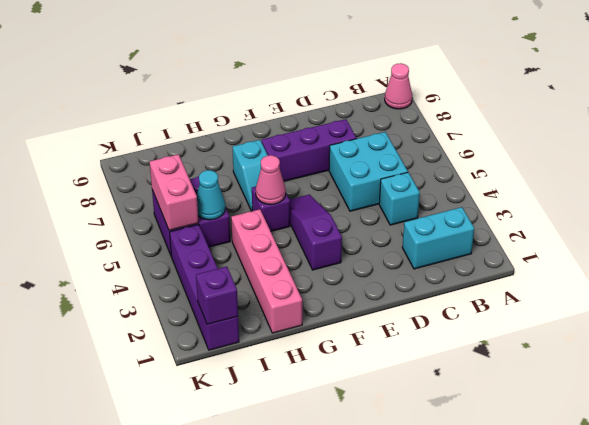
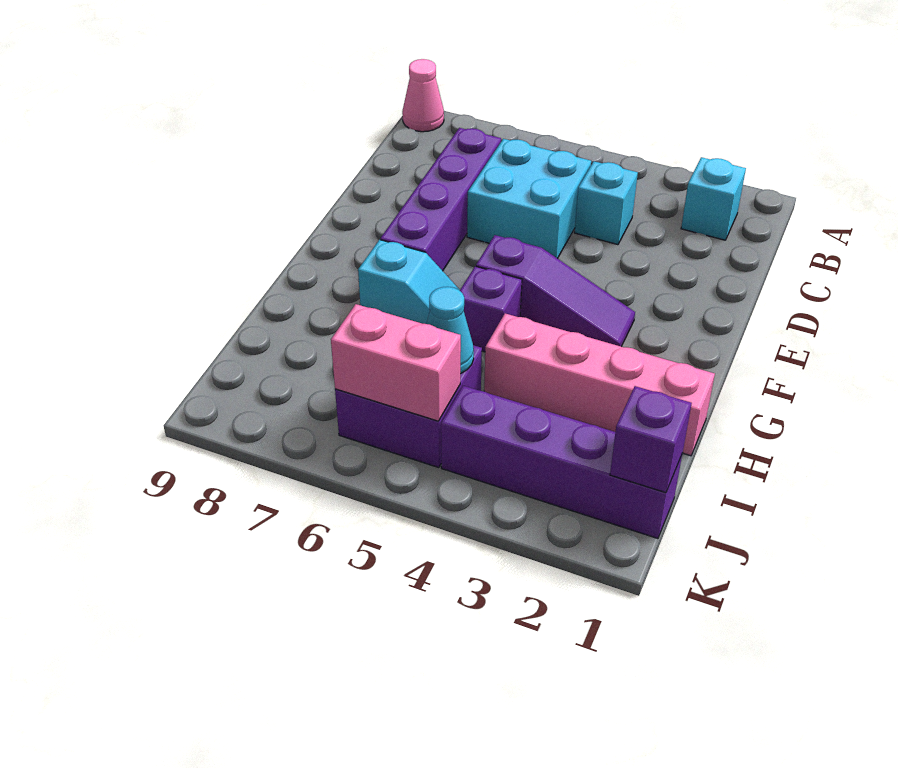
cyan brick B2:C2 level 1 -> cyan brick B2 level 1
purple brick D7:F7 level 1 -> purple brick C7:F7 level 1
purple slope F3:F5 level 1 top 3 -> purple slope F3:F5 level 1 top 5
pink cone G5 level 2 -> none

